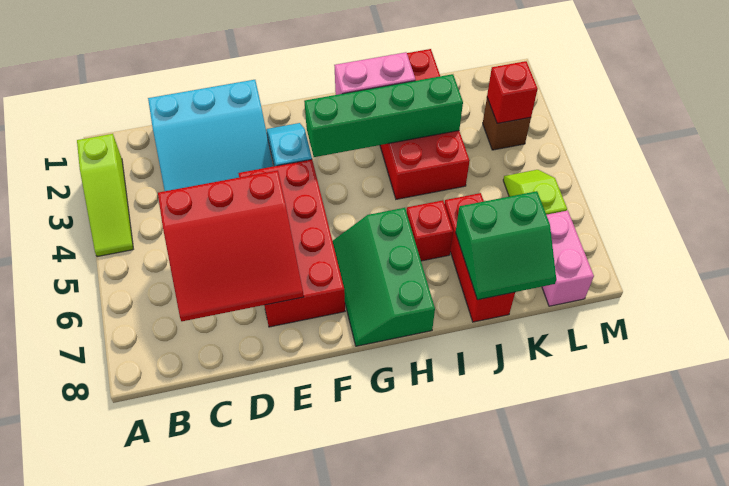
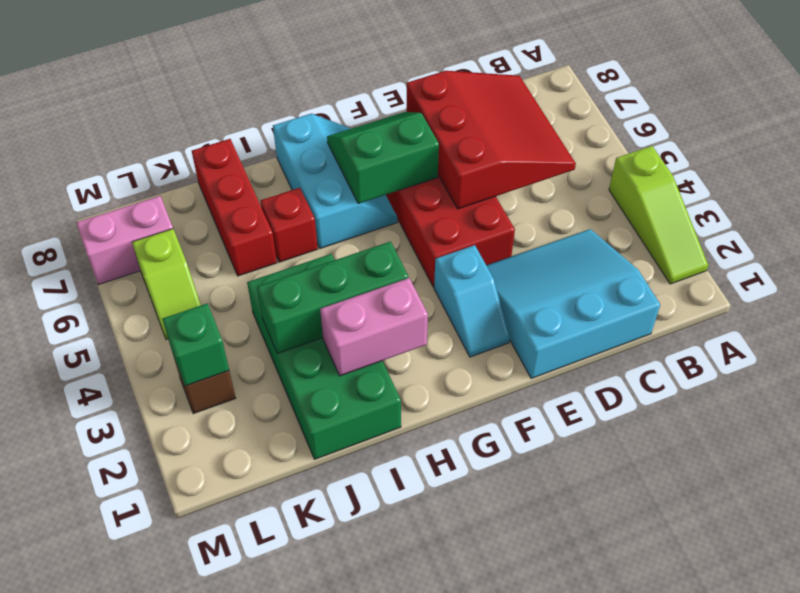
lime slope A2:A4 level 1 top 2 -> lime slope A2:A4 level 1 top 4
red slope C5:E7 level 2 top 5 -> red slope C5:E7 level 2 top E
green brick G3:J3 level 2 -> green brick H3:J3 level 2
green slope G6:H8 level 1 top H -> cyan slope G6:H8 level 1 top H
red brick I1:J4 level 1 -> green brick I1:J4 level 1
green slope J7:K8 level 2 top 7 -> green slope F6:G7 level 2 top 6
red brick L3 level 2 -> green brick L3 level 2
pink brick L7:L8 level 1 -> pink brick L7:M7 level 1

